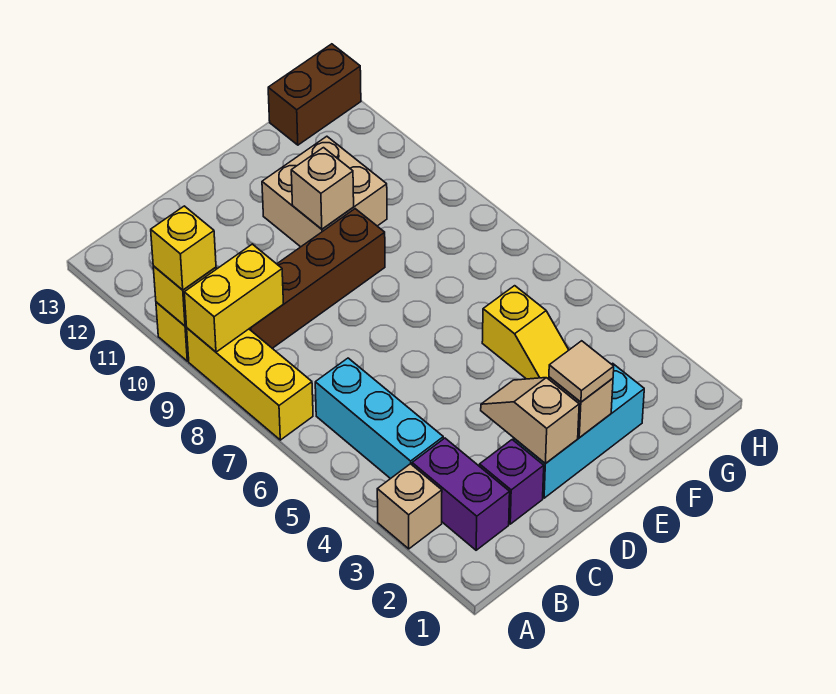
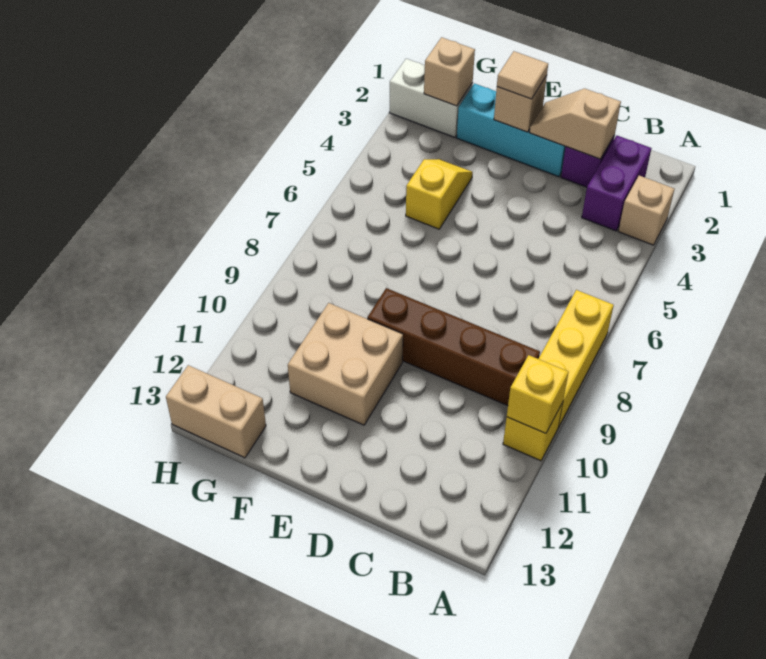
yellow brick A9:B9 level 2 -> none
yellow brick A10 level 3 -> none
cyan brick B4:B6 level 1 -> none
tan slope D2:D3 level 2 top 2 -> tan slope C2:D2 level 2 top C
tan brick E10 level 2 -> tan brick G2 level 2
none -> white brick G2:H2 level 1
brown brick G13:H13 level 1 -> tan brick G13:H13 level 1

